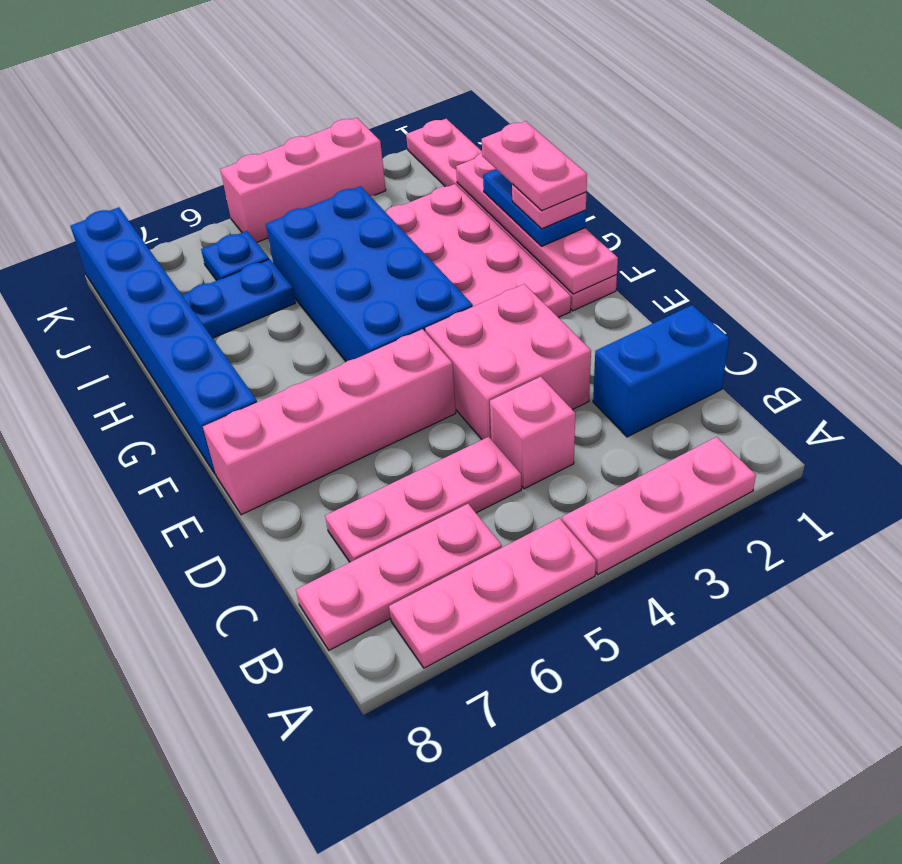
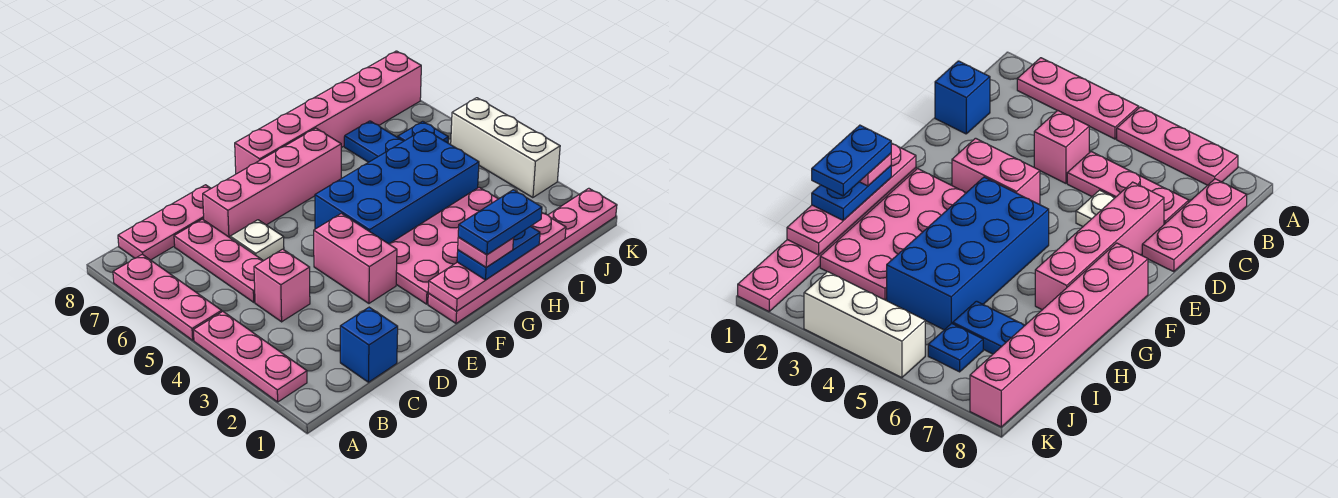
pink plate B6:B8 level 1 -> pink plate B8:D8 level 1
blue brick C1:C2 level 1 -> blue brick C1 level 1
pink brick D3:E4 level 1 -> pink brick E3:E4 level 1
none -> white plate D6 level 1
pink brick E5:E8 level 1 -> pink brick D7:G7 level 1
blue brick F8:K8 level 1 -> pink brick F8:K8 level 1
pink plate G1:H1 level 5 -> blue plate G1:H1 level 5
pink brick K3:K5 level 1 -> white brick K3:K5 level 1

